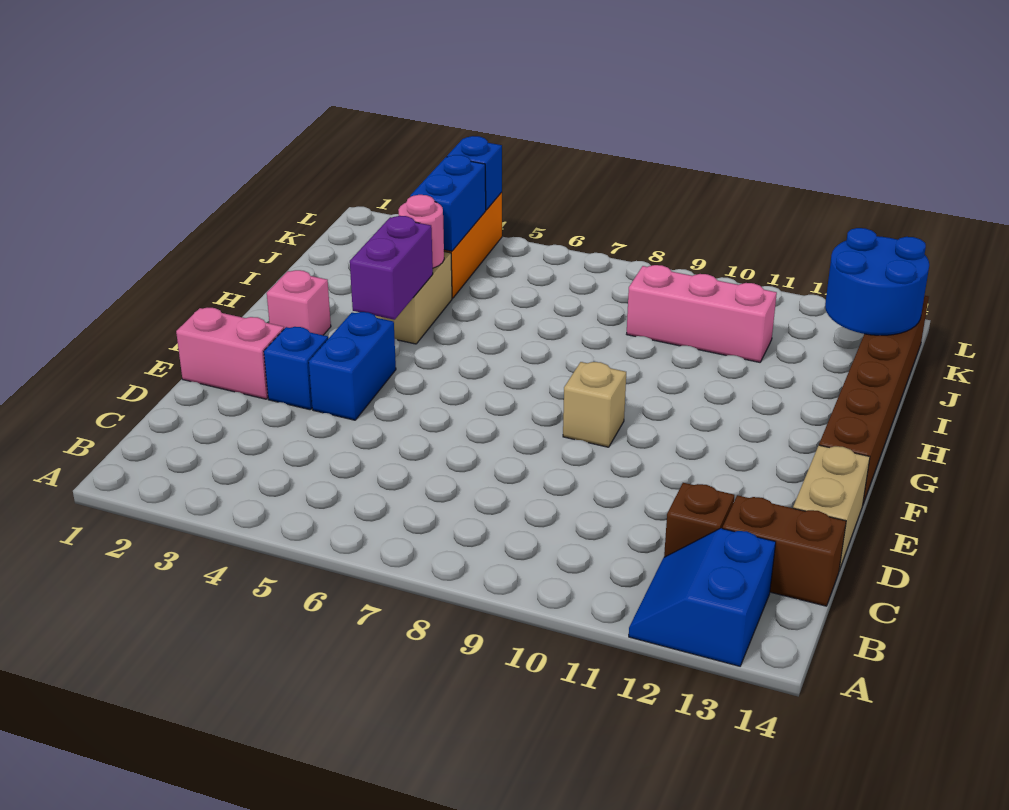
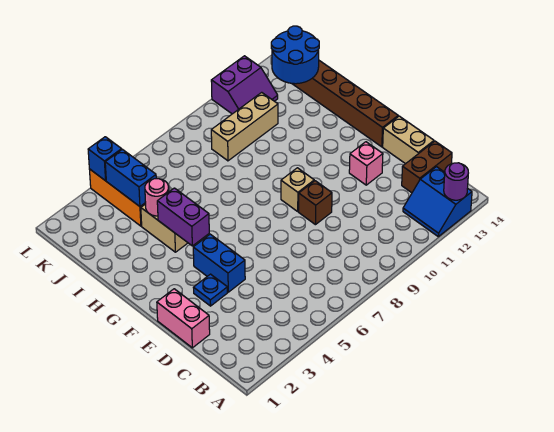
none -> purple round brick A13 level 2
brown brick C12 level 1 -> brown brick E9 level 1
pink brick E1:E2 level 1 -> pink brick D1:E1 level 1
blue brick E3 level 1 -> blue plate E3 level 1
pink brick G2 level 1 -> pink brick E12 level 1
pink brick J9:J11 level 1 -> tan brick J9:J11 level 1
none -> purple slope K11:L12 level 1 top L

